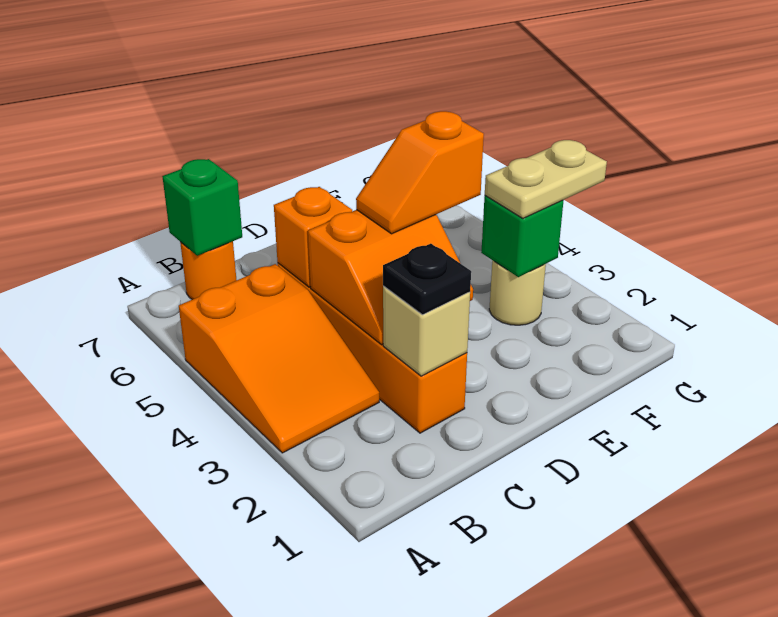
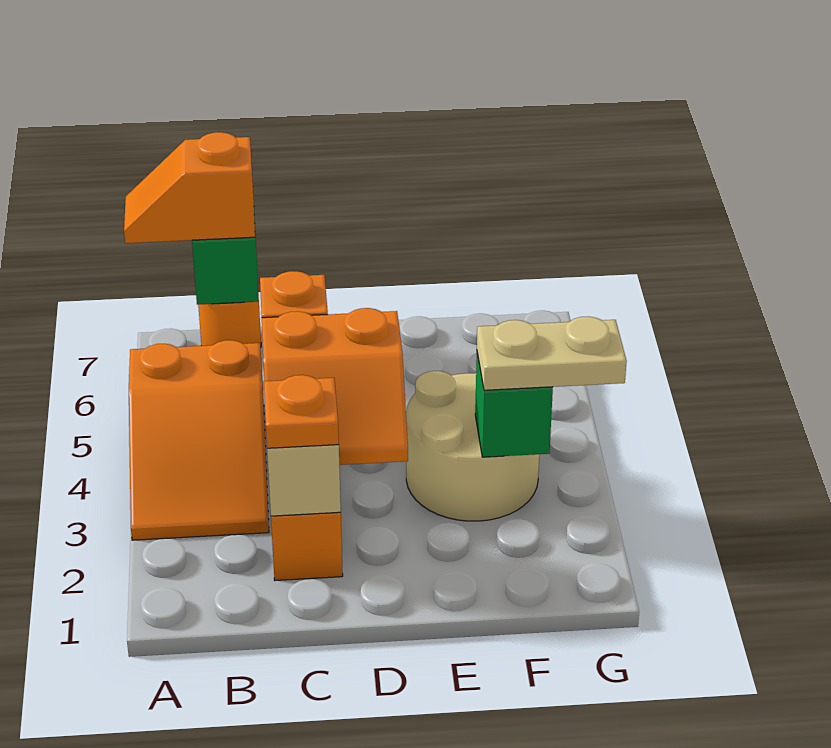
black plate C2 level 3 -> orange plate C2 level 3
orange slope D4:E4 level 3 top E -> orange slope A7:B7 level 3 top B
tan round brick F3 level 1 -> tan round brick E3:F4 level 1

